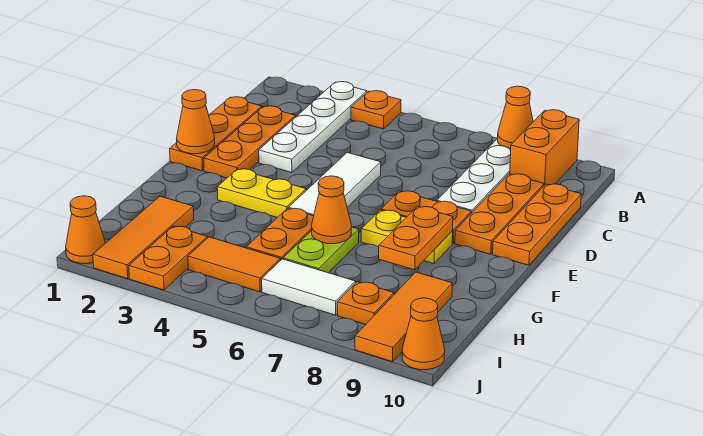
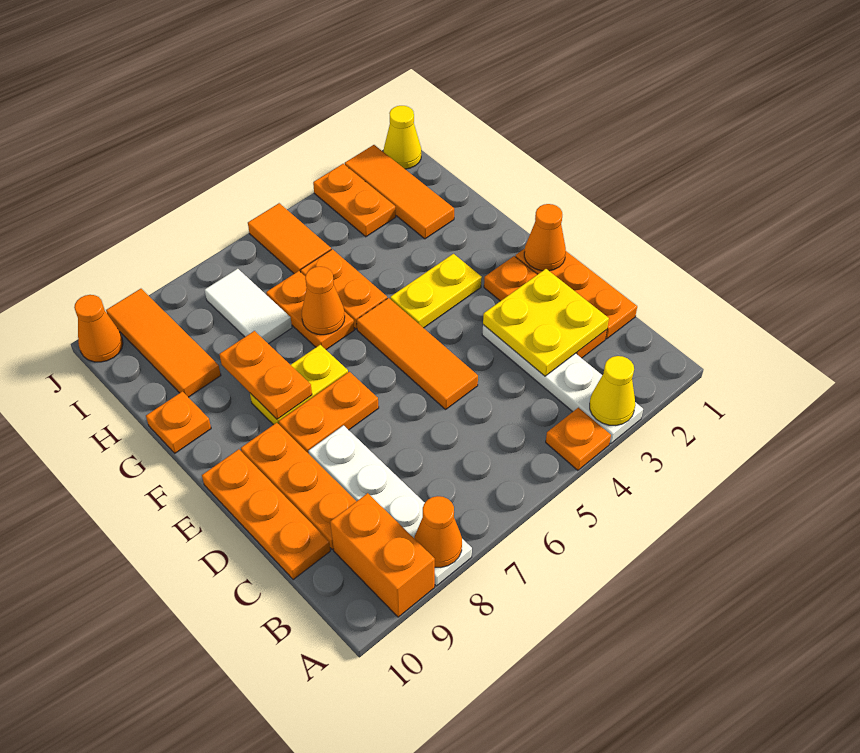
none -> yellow cone A3 level 2
none -> yellow plate C2:D3 level 2
white tile D5:F5 level 1 -> orange tile D5:F5 level 1
lime plate G6:H6 level 1 -> orange plate G6:H6 level 1
orange tile I4:I5 level 1 -> orange tile I5:J5 level 1
white tile I6:I7 level 1 -> white tile H7:I7 level 1
orange plate I8 level 1 -> orange plate G10 level 1
orange cone J1 level 1 -> yellow cone J1 level 1

